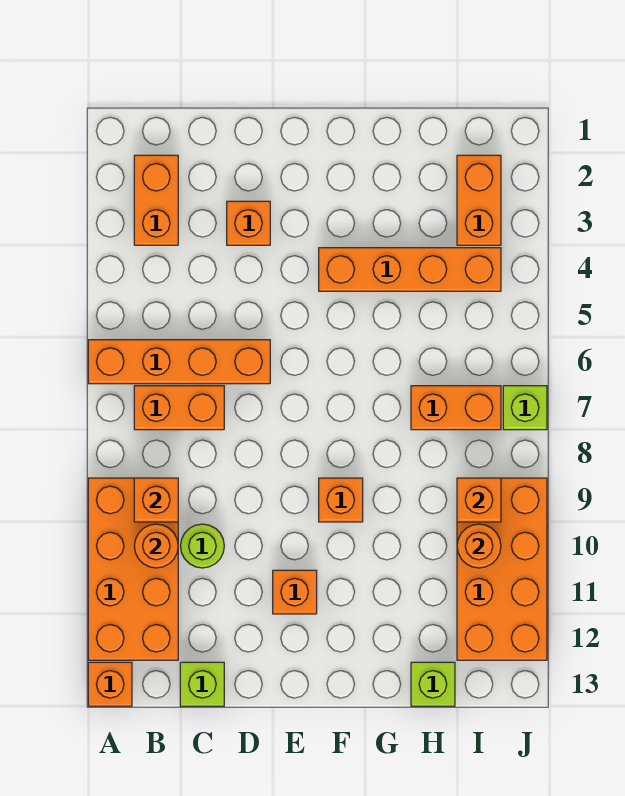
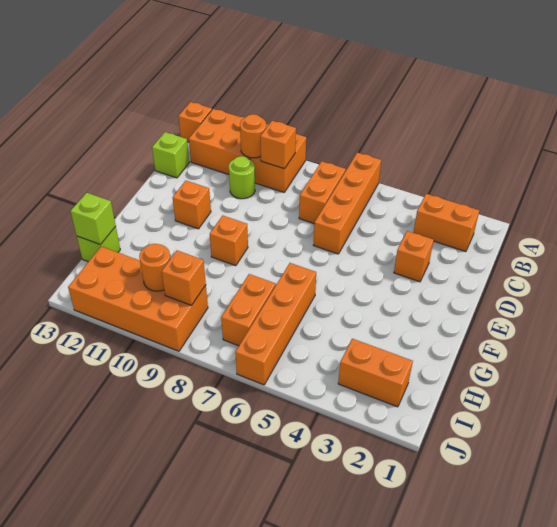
orange brick F4:I4 level 1 -> orange brick G6:J6 level 1
lime brick J7 level 1 -> lime brick H13 level 2

